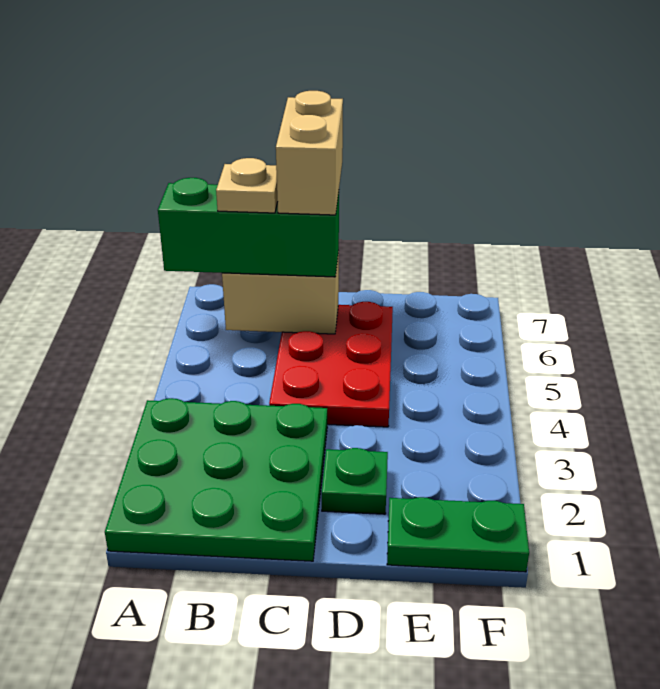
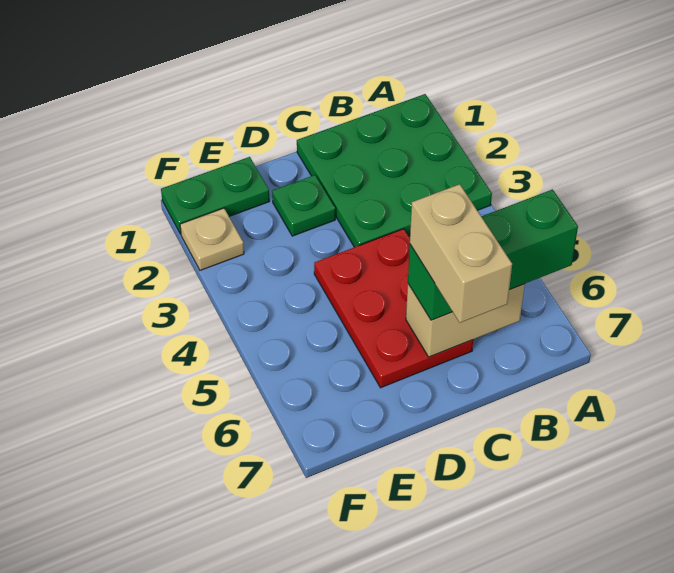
tan plate B6 level 4 -> tan plate F2 level 1

